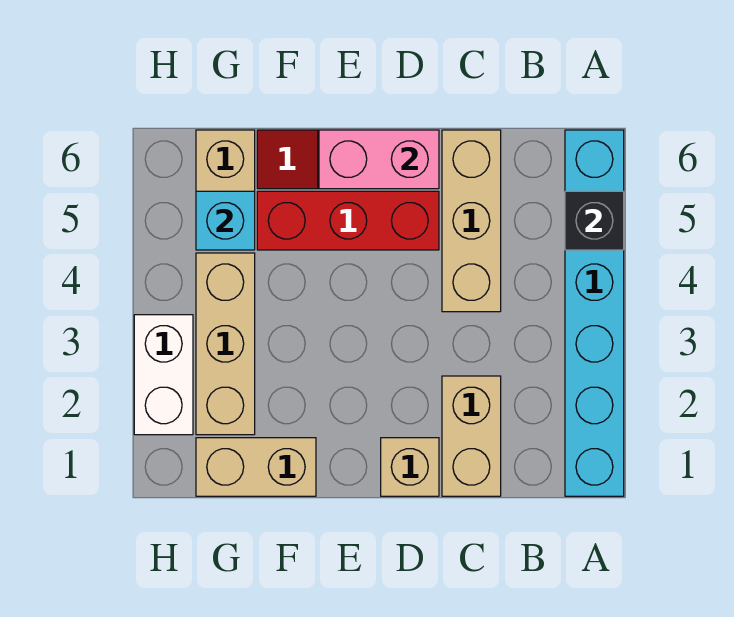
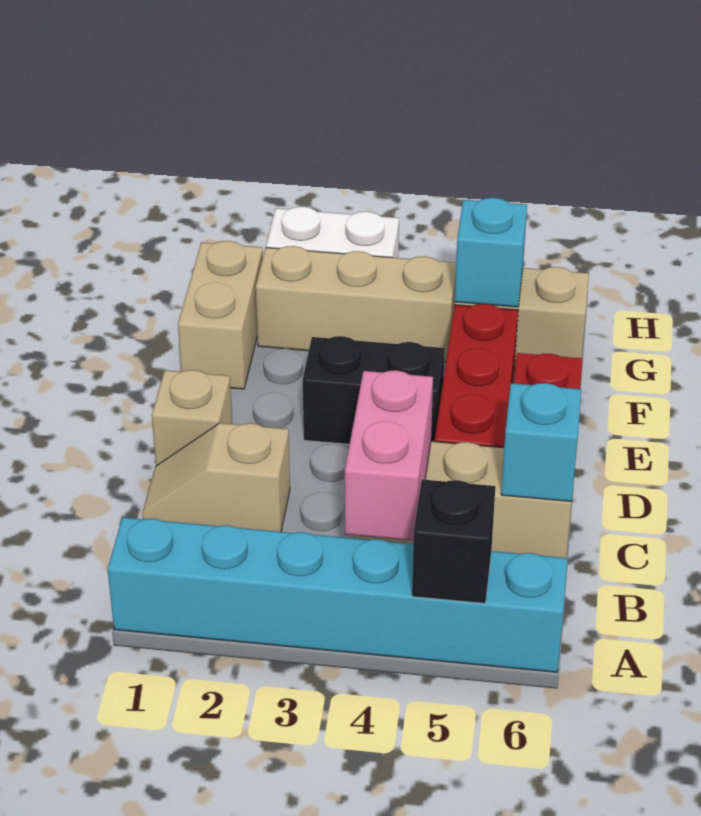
tan brick C1:C2 level 1 -> tan slope C1:C2 level 1 top 2
none -> cyan brick C6 level 2
pink brick D6:E6 level 2 -> pink brick B4:C4 level 2
none -> black brick E3:E4 level 1

